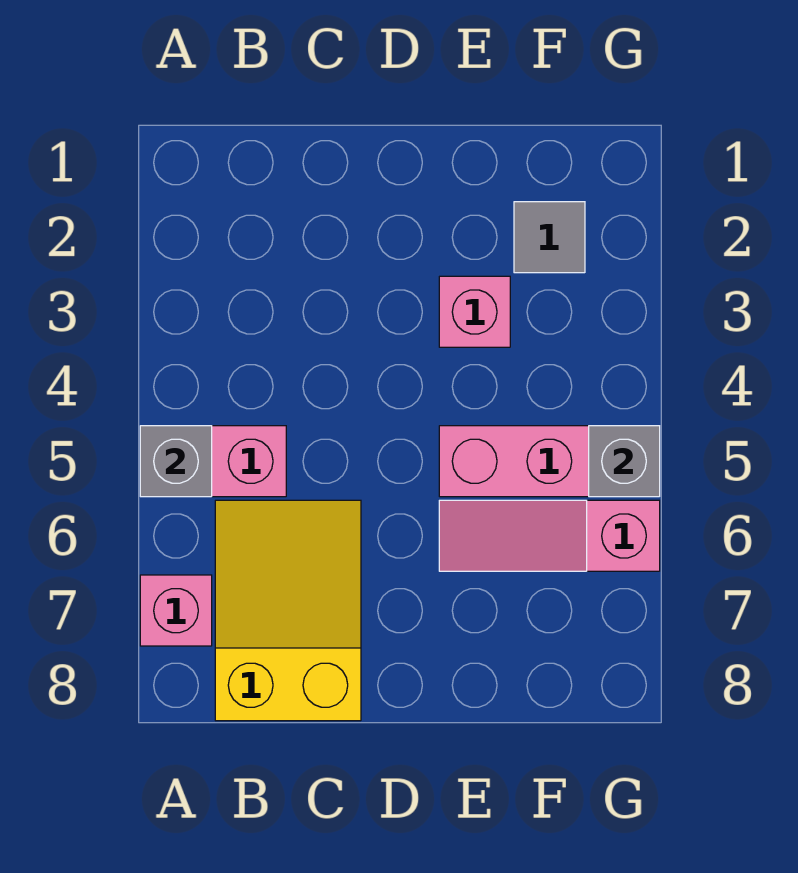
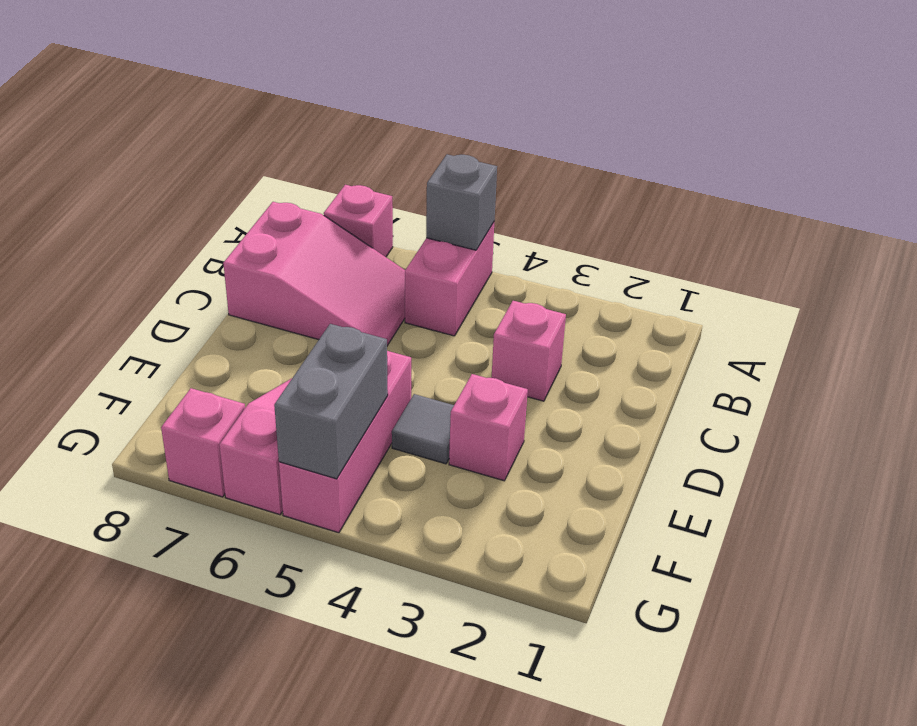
yellow slope B6:C8 level 1 top 8 -> pink slope B6:C8 level 1 top 8
none -> pink brick C3 level 1
grey tile F2 level 1 -> grey tile E4 level 1
grey brick G5 level 2 -> grey brick F5:G5 level 2
none -> pink brick G7 level 1

